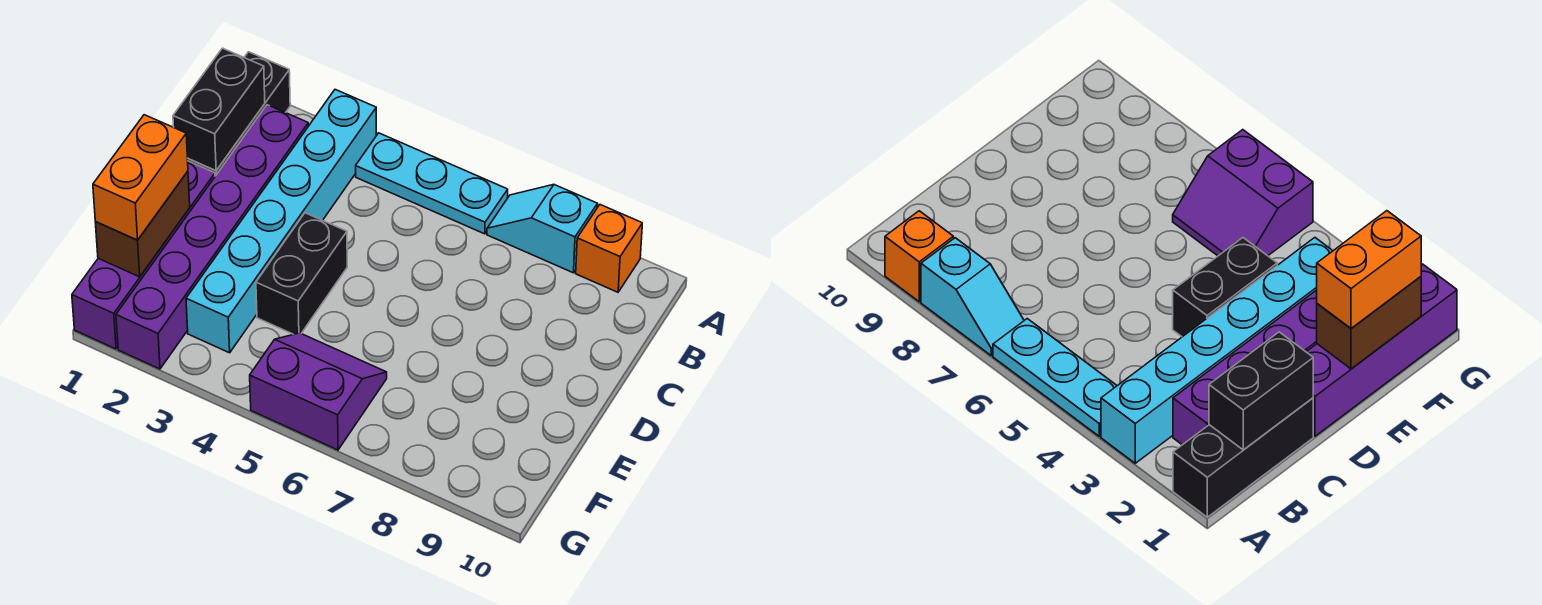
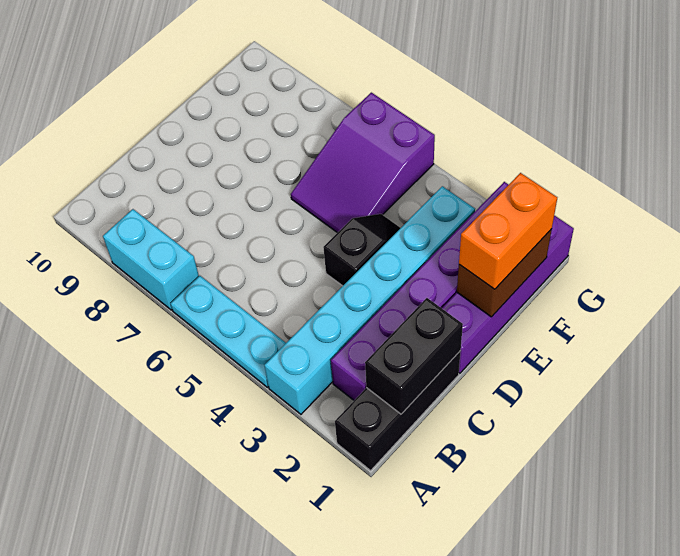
cyan slope A7:A8 level 1 top 8 -> cyan brick A7:A8 level 1
orange brick A9 level 1 -> none
black brick D4:E4 level 1 -> black slope D4:E4 level 1 top D
purple slope F5:G6 level 1 top G -> purple slope E5:G6 level 1 top G

